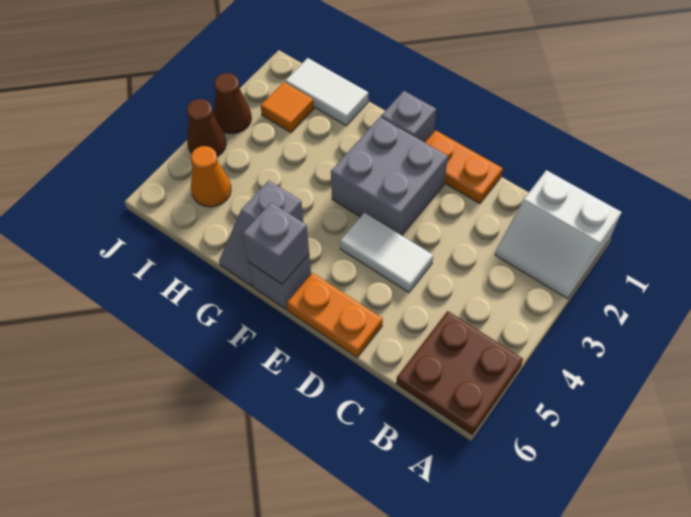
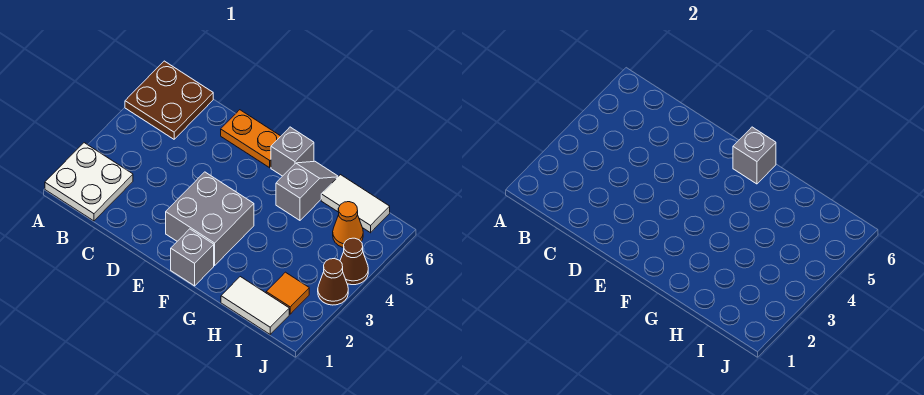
white slope A1:B2 level 1 top 1 -> white plate A1:B2 level 1
orange plate D1:E1 level 1 -> none
white tile D4:E4 level 1 -> white tile H6:I6 level 1

